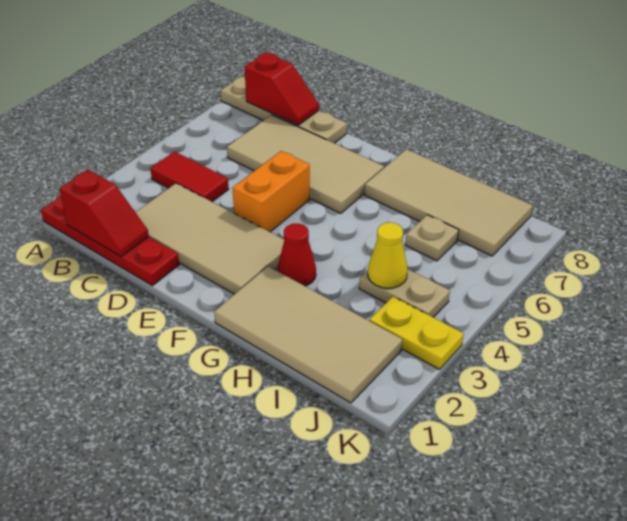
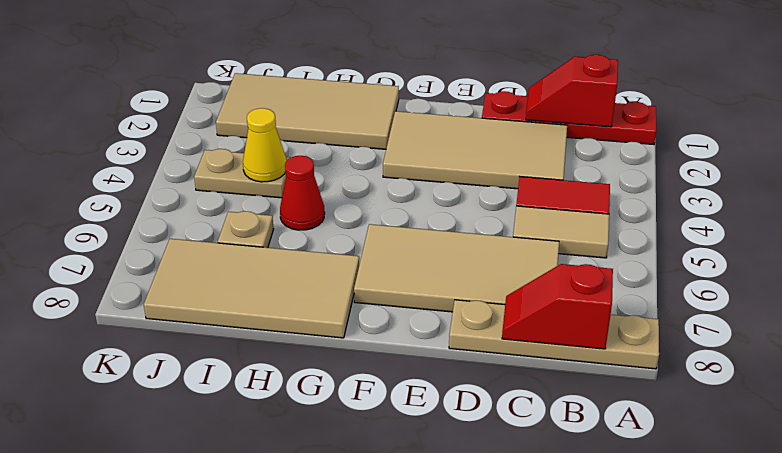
none -> tan tile B5:C5 level 1
orange brick E4:E5 level 1 -> none
red cone G3 level 1 -> red cone H5 level 1
yellow plate J3:K3 level 1 -> none

